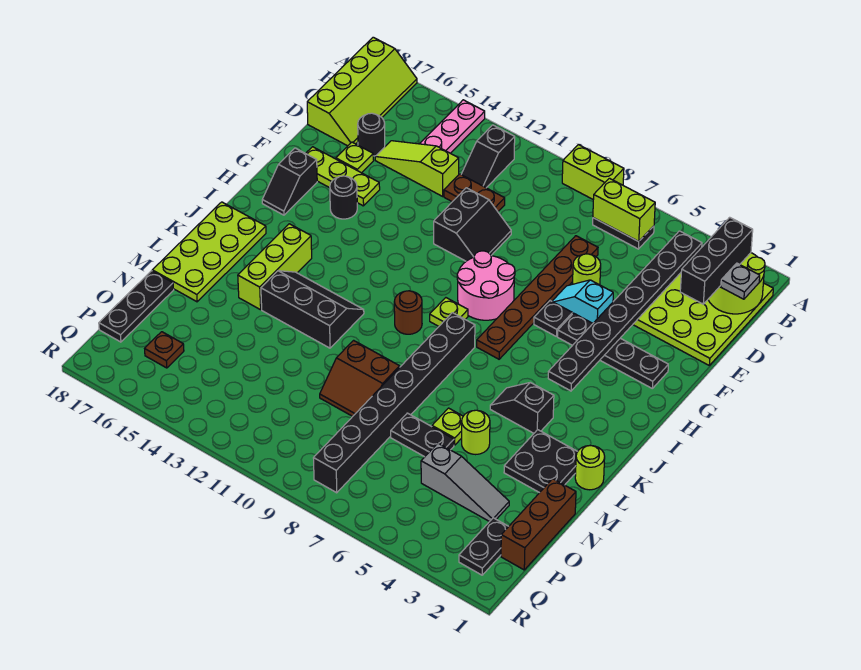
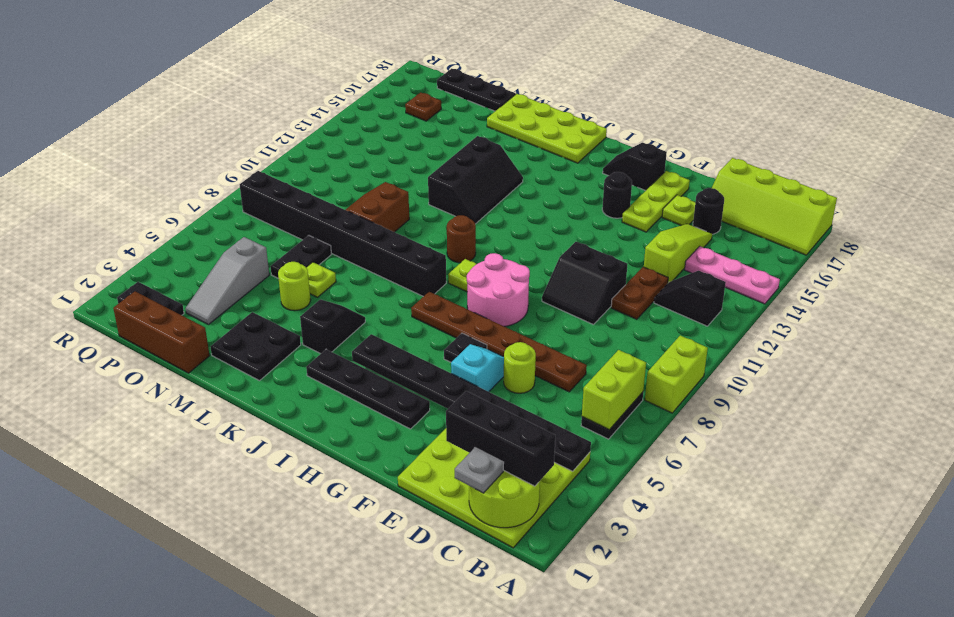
black plate G2:G5 level 1 -> black plate G3:J3 level 1
lime brick J15:L15 level 1 -> none
lime round brick L1 level 1 -> none

